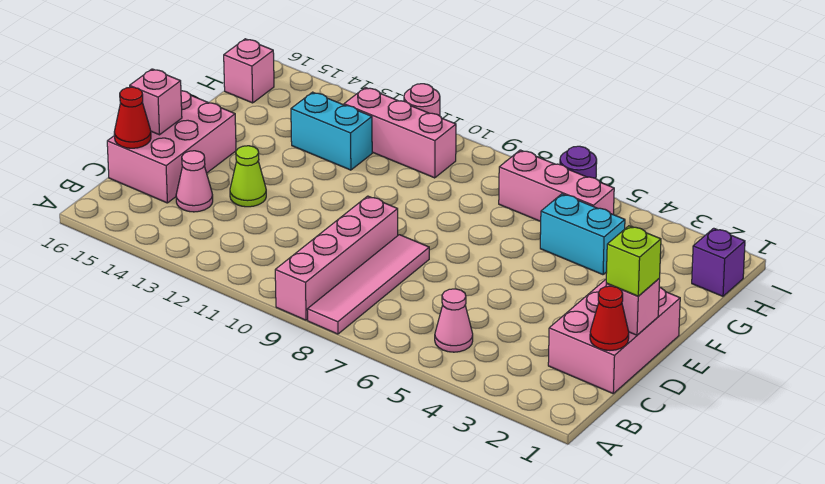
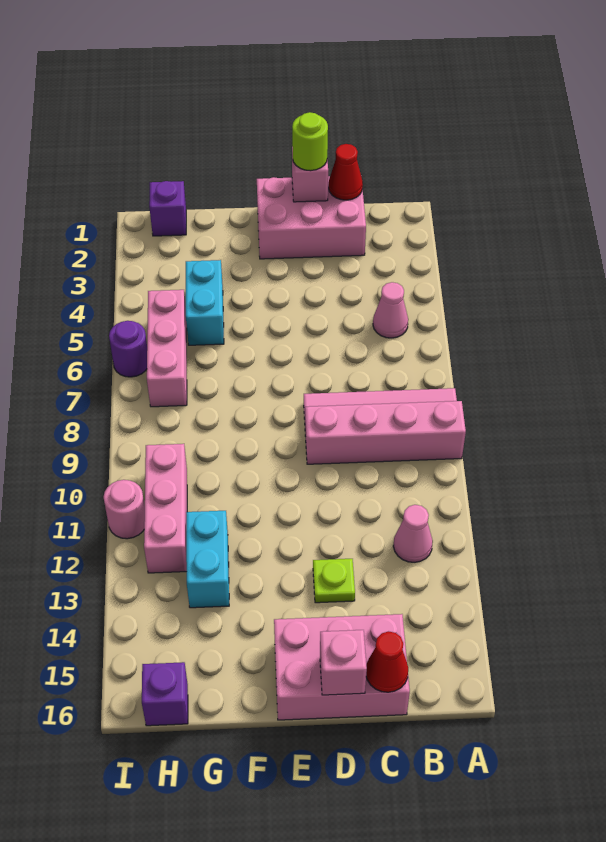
pink cone C14 level 1 -> pink cone B12 level 1
lime brick D1 level 3 -> lime round brick D1 level 3
lime cone D13 level 1 -> lime plate D13 level 1
pink brick H16 level 1 -> purple brick H16 level 1

